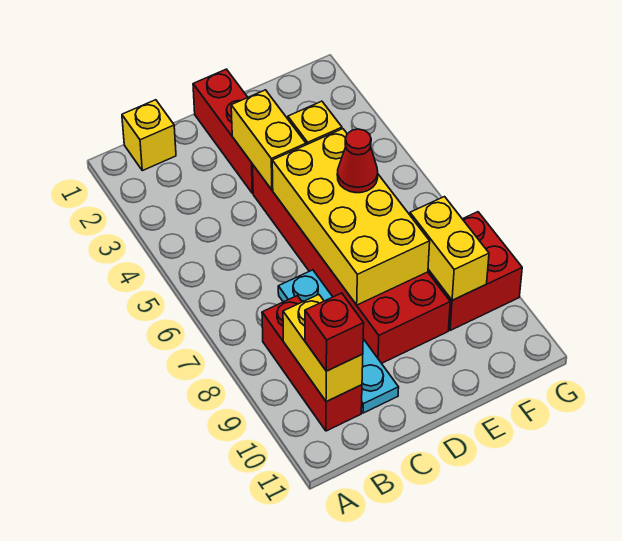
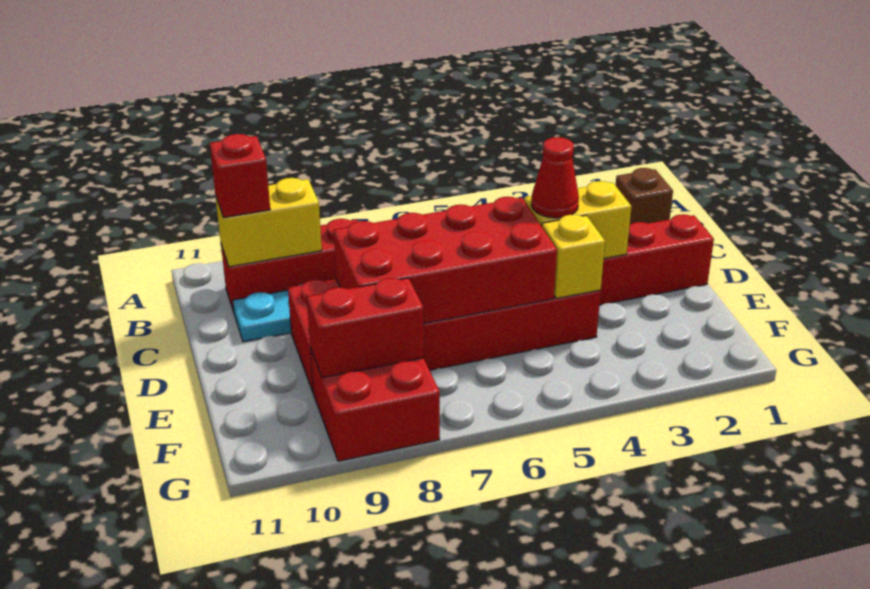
yellow brick B1 level 1 -> brown brick B1 level 1
yellow brick D5:E8 level 2 -> red brick D5:E8 level 2
red cone E6 level 3 -> red cone D4 level 3
yellow brick F8:F9 level 2 -> red brick F8:F9 level 2

